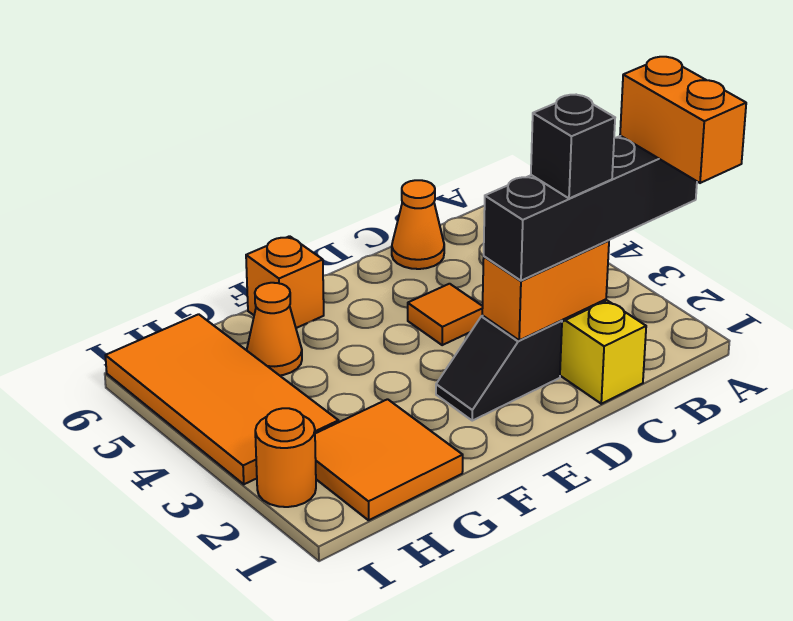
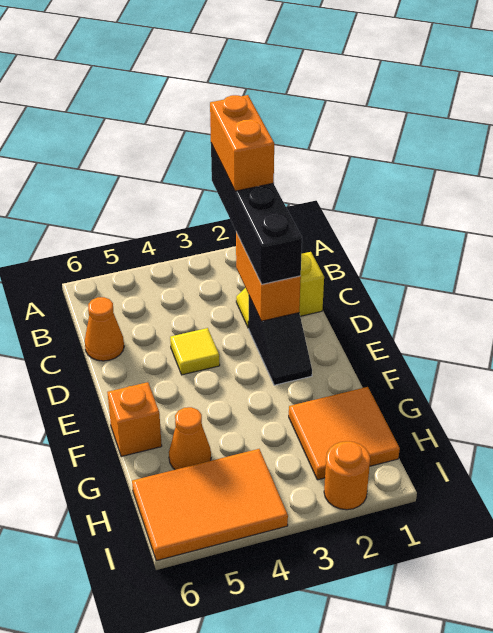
orange brick A1:A2 level 4 -> orange brick A2:B2 level 4
black brick C2 level 4 -> none
orange tile D4 level 1 -> yellow tile D4 level 1
orange tile H3:I6 level 1 -> orange tile H4:I6 level 1

